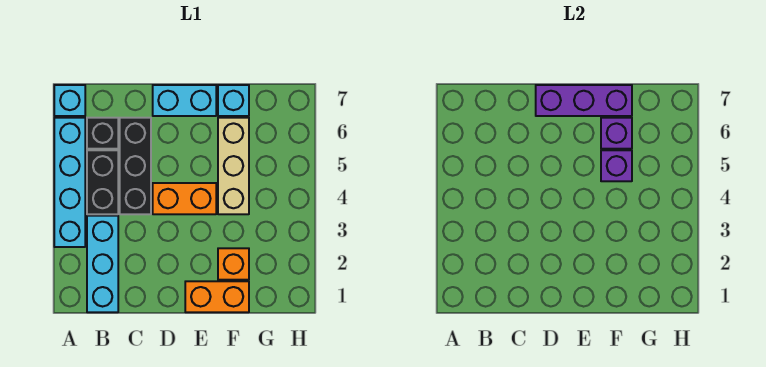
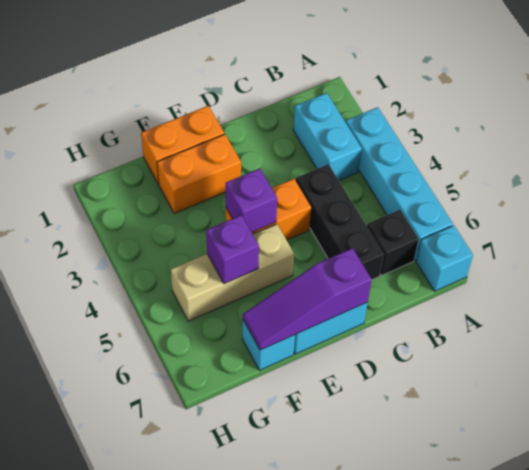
cyan brick B1:B3 level 1 -> cyan brick B2:B3 level 1
black brick B4:B5 level 1 -> none
purple brick D7:F7 level 2 -> purple slope D7:F7 level 2 top D
orange brick F2 level 1 -> orange brick E2:F2 level 1
tan brick F4:F6 level 1 -> tan brick E5:G5 level 1
purple brick F6 level 2 -> purple brick E4 level 2

